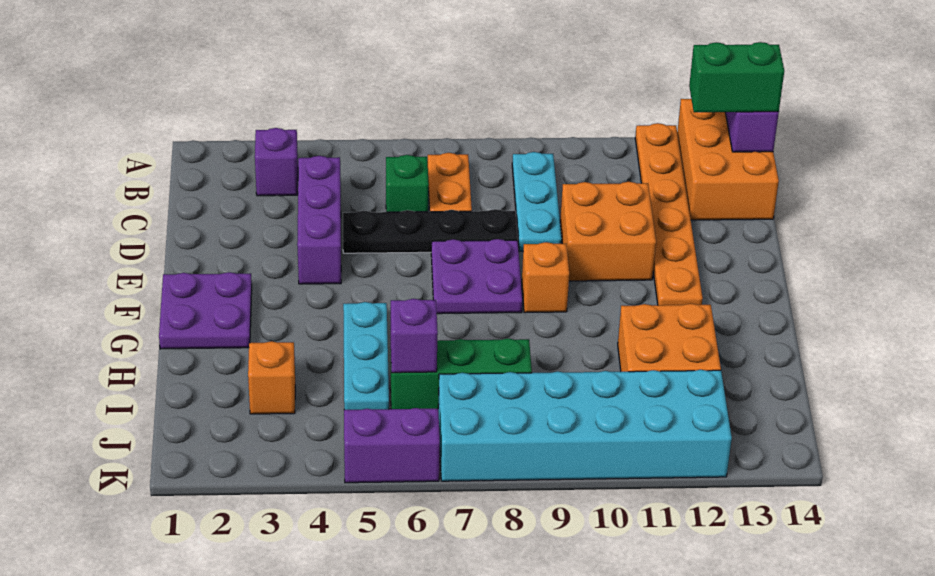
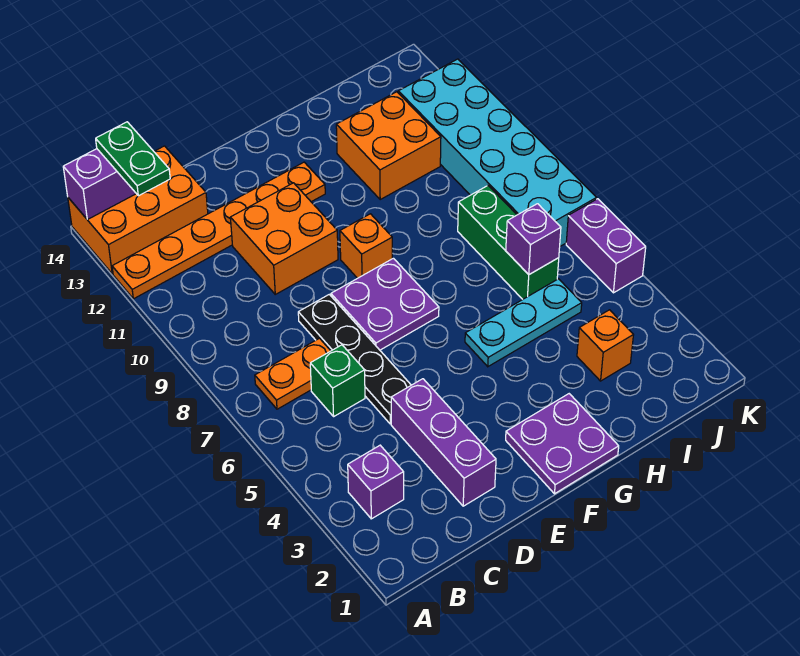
cyan plate B9:D9 level 1 -> none
green brick B13:B14 level 3 -> green plate B13:B14 level 3
purple brick C4:E4 level 1 -> purple brick D2:D4 level 1

